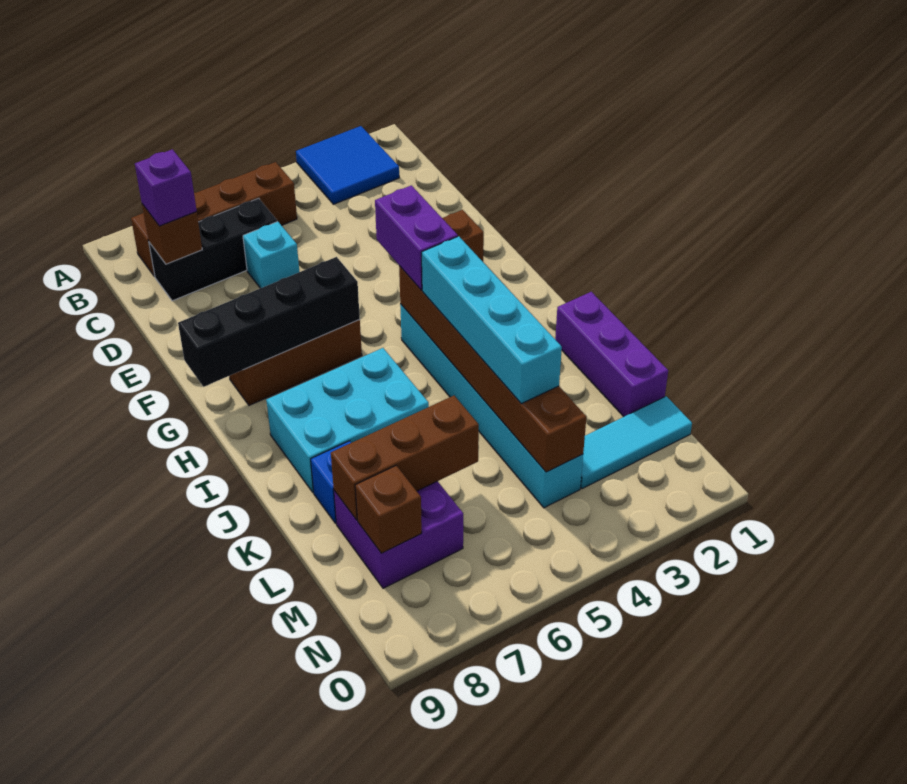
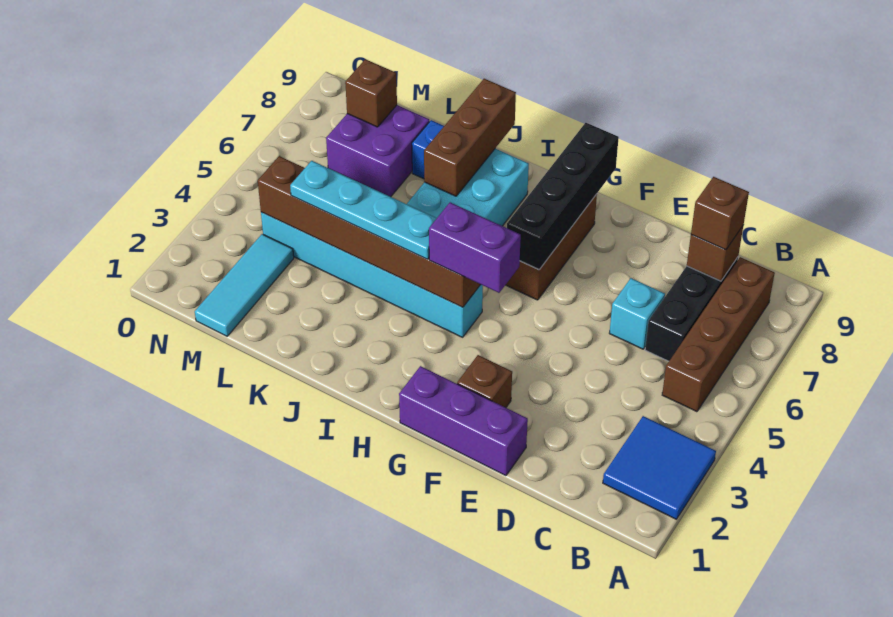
purple brick C8 level 3 -> brown brick C8 level 3
cyan brick I4:L4 level 3 -> cyan plate I4:L4 level 3
purple brick J1:L1 level 1 -> purple brick E1:G1 level 1
brown brick L6:L8 level 2 -> brown brick J7:J9 level 2

